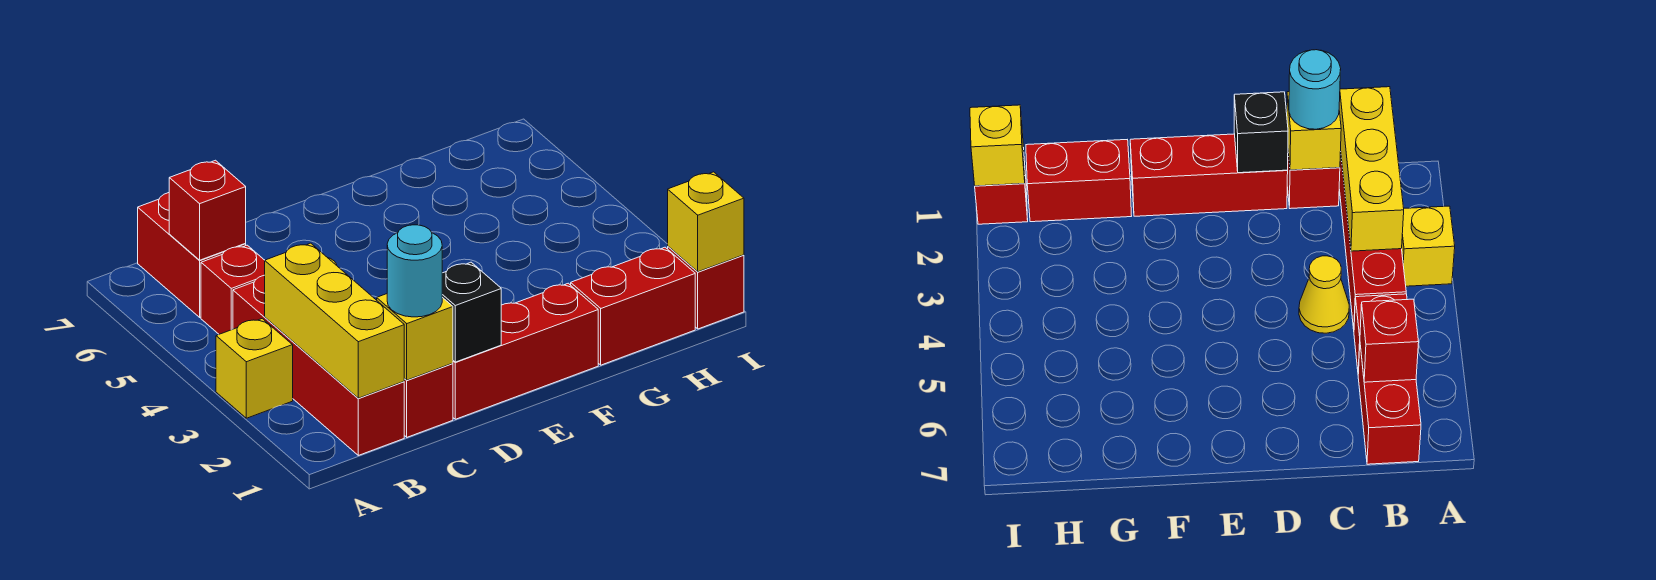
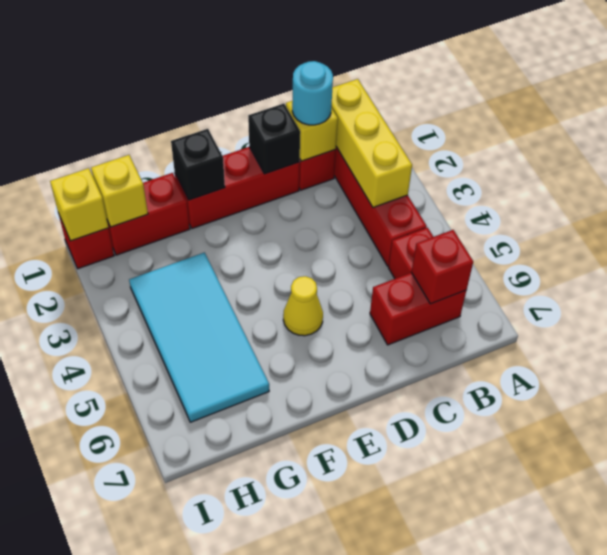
yellow brick A3 level 1 -> yellow brick H1 level 2
red brick B6:B7 level 1 -> red brick B6:C6 level 1
yellow cone C4 level 1 -> yellow cone E5 level 1
none -> black brick F1 level 2
none -> cyan tile G3:H6 level 1

